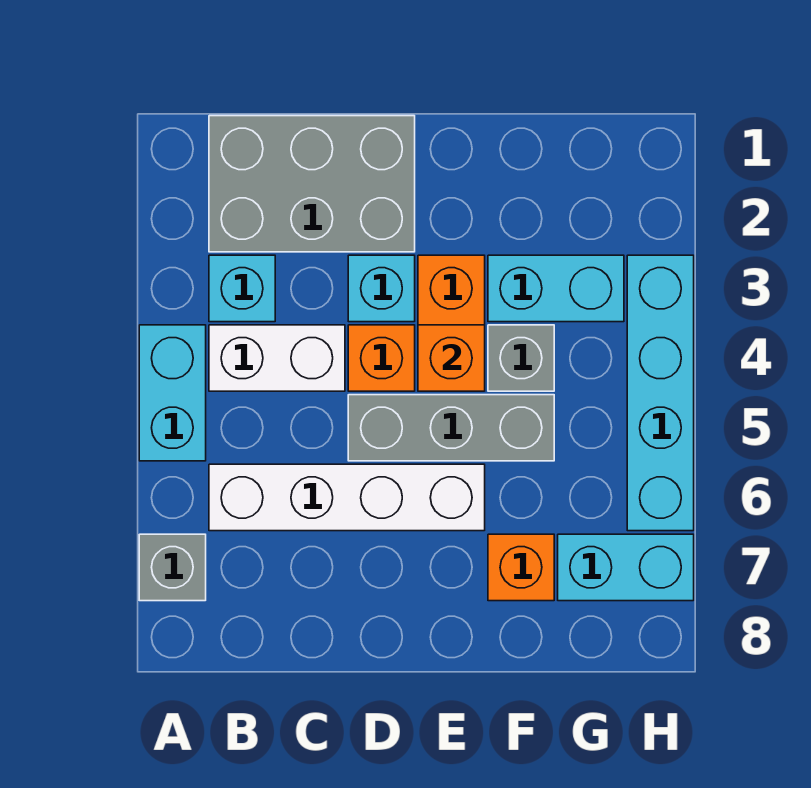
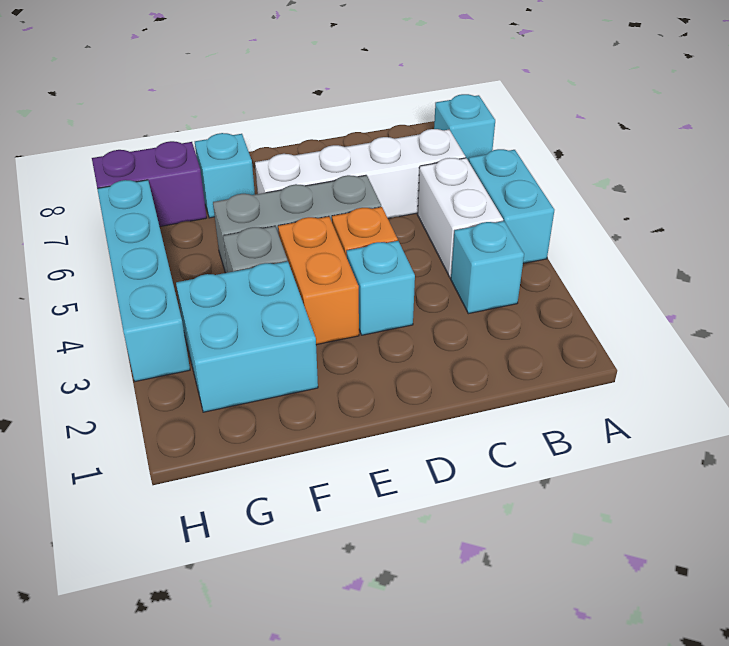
grey brick A7 level 1 -> cyan brick A7 level 1
grey brick B1:D2 level 1 -> none
white brick B4:C4 level 1 -> white brick B4:B5 level 1
orange brick E4 level 2 -> none
cyan brick F3:G3 level 1 -> cyan brick F2:G3 level 1
orange brick F7 level 1 -> cyan brick F7 level 1
cyan brick G7:H7 level 1 -> purple brick G7:H7 level 1

